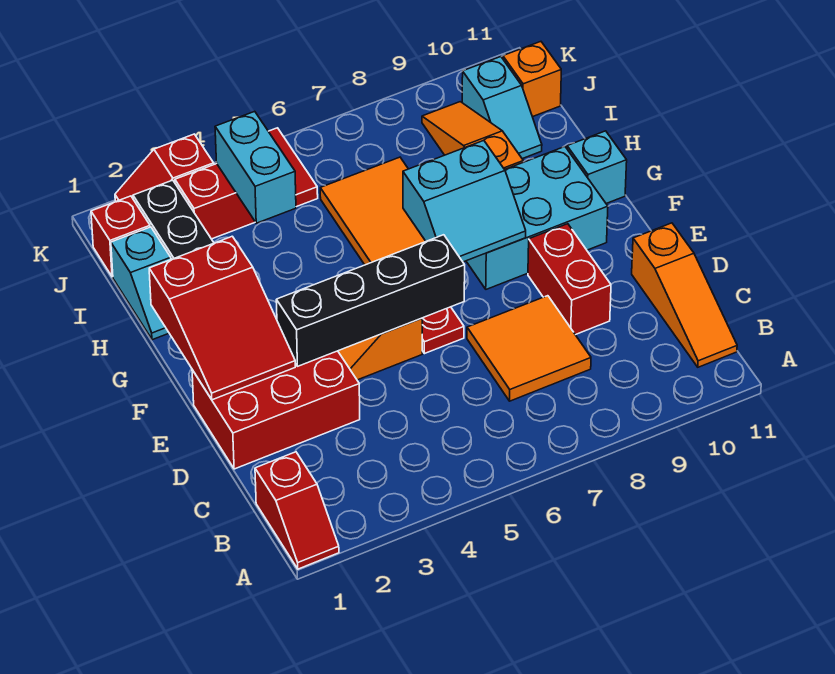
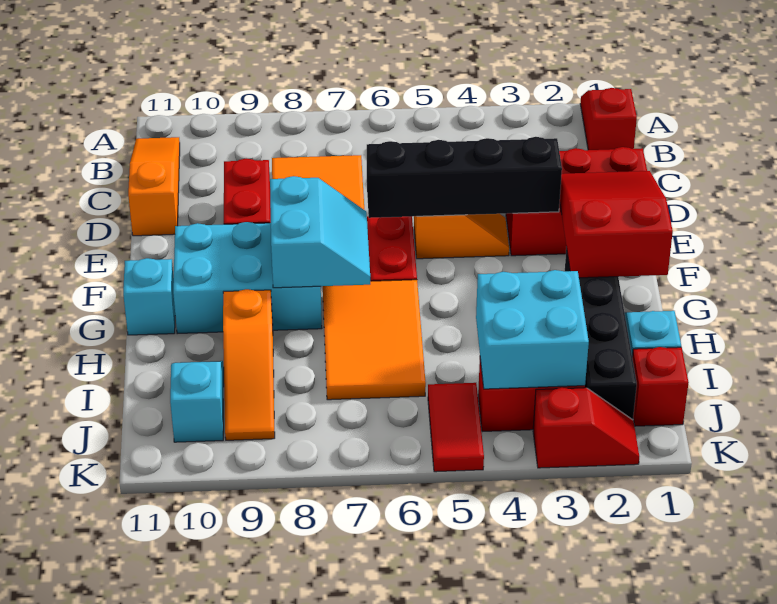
cyan slope F7:G8 level 2 top G -> cyan slope F7:G8 level 2 top 8
cyan brick I4:J4 level 2 -> cyan brick I3:J4 level 2
orange brick J11 level 1 -> none

